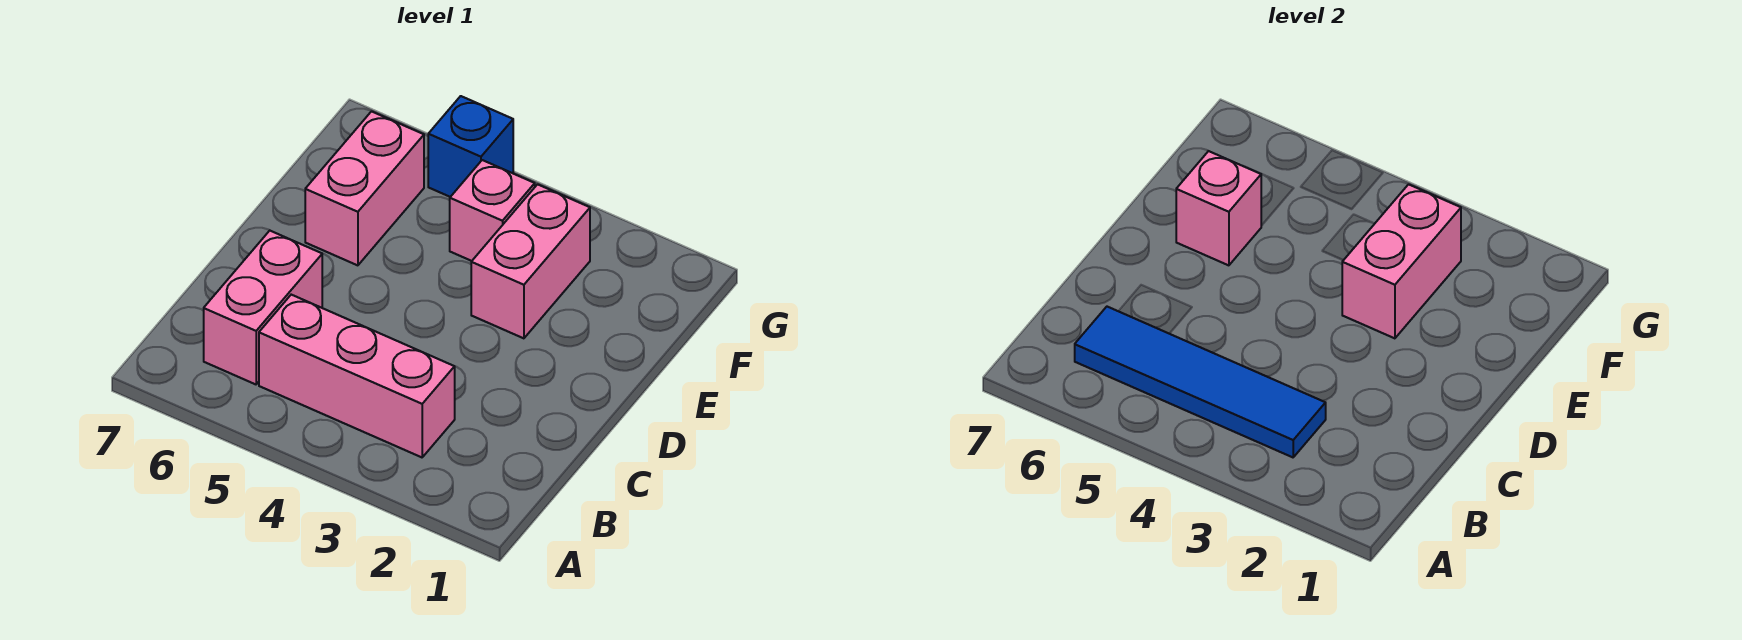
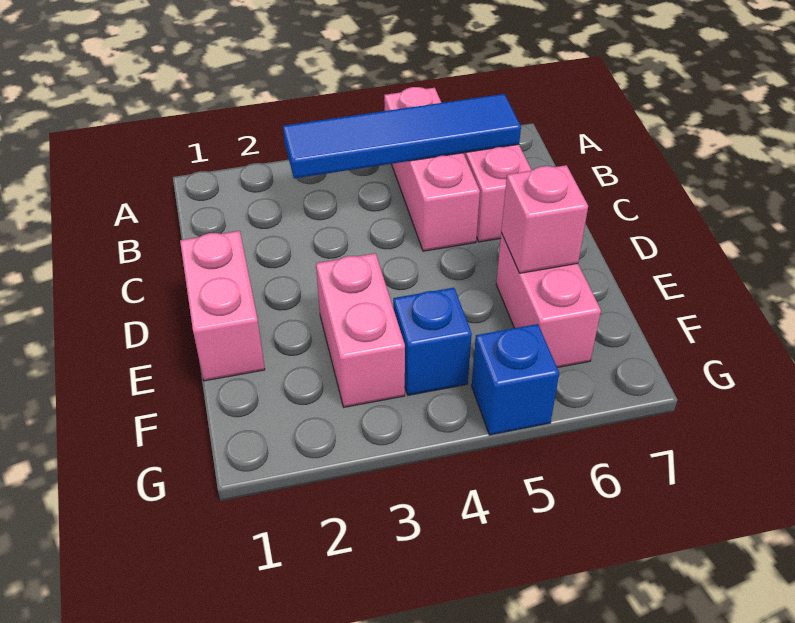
pink brick B3:B5 level 1 -> pink brick A5:C5 level 1
pink brick E3:F3 level 2 -> pink brick D1:E1 level 1
pink brick F4 level 1 -> blue brick F4 level 1

